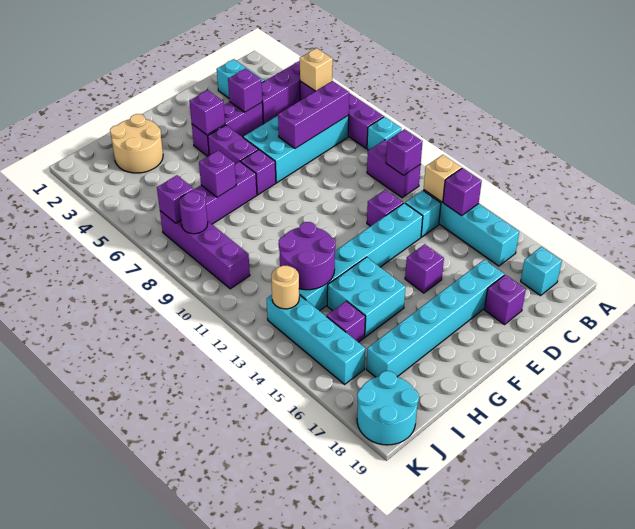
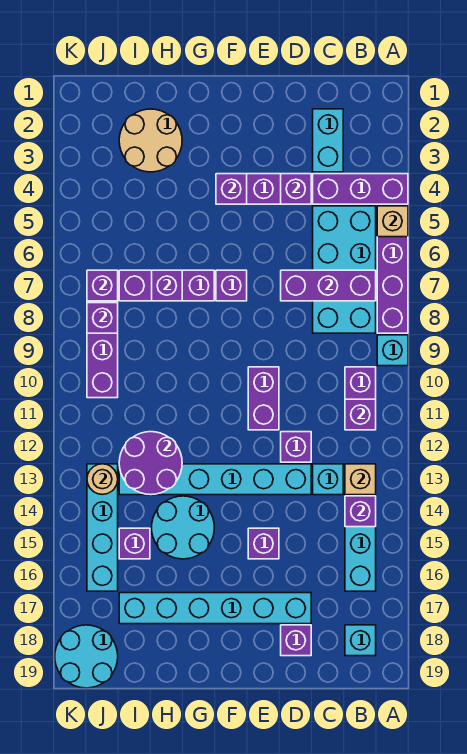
cyan brick B6:E7 level 1 -> cyan brick B5:C8 level 1
purple brick F5:F6 level 1 -> purple brick E10:E11 level 1
cyan brick G14:H15 level 1 -> cyan round brick G14:H15 level 1
purple round brick J8 level 2 -> purple brick J8 level 2

